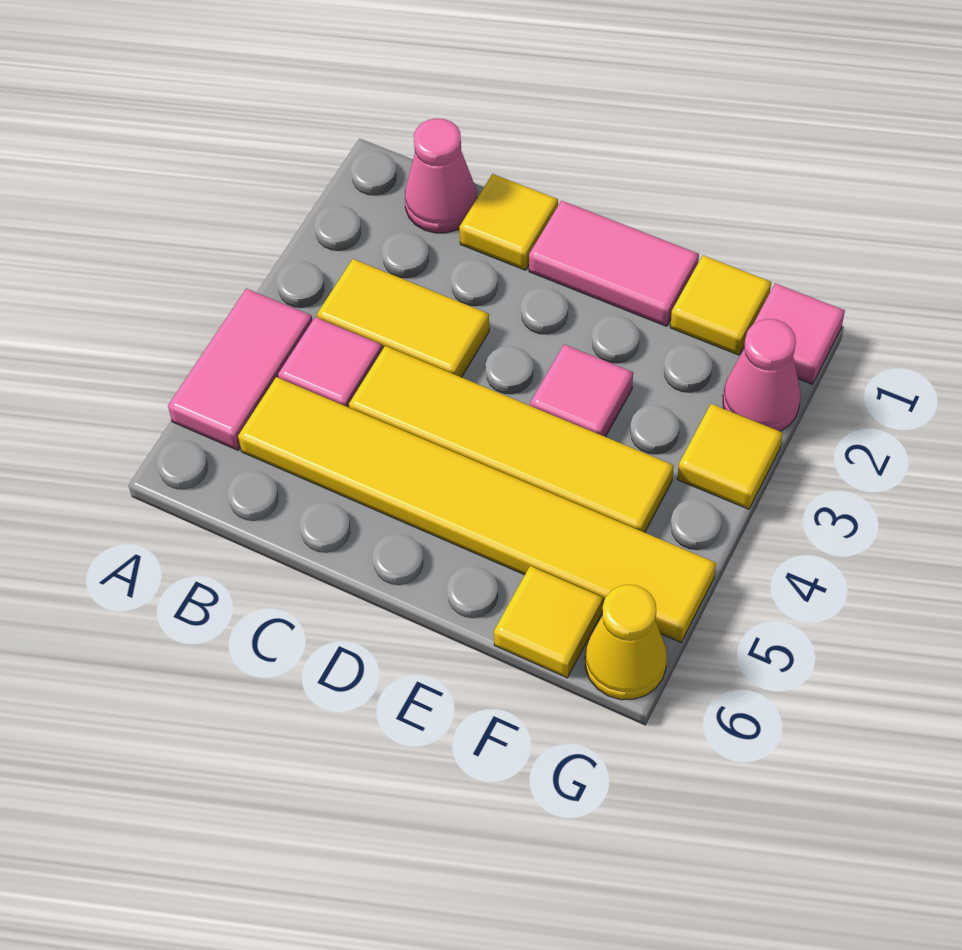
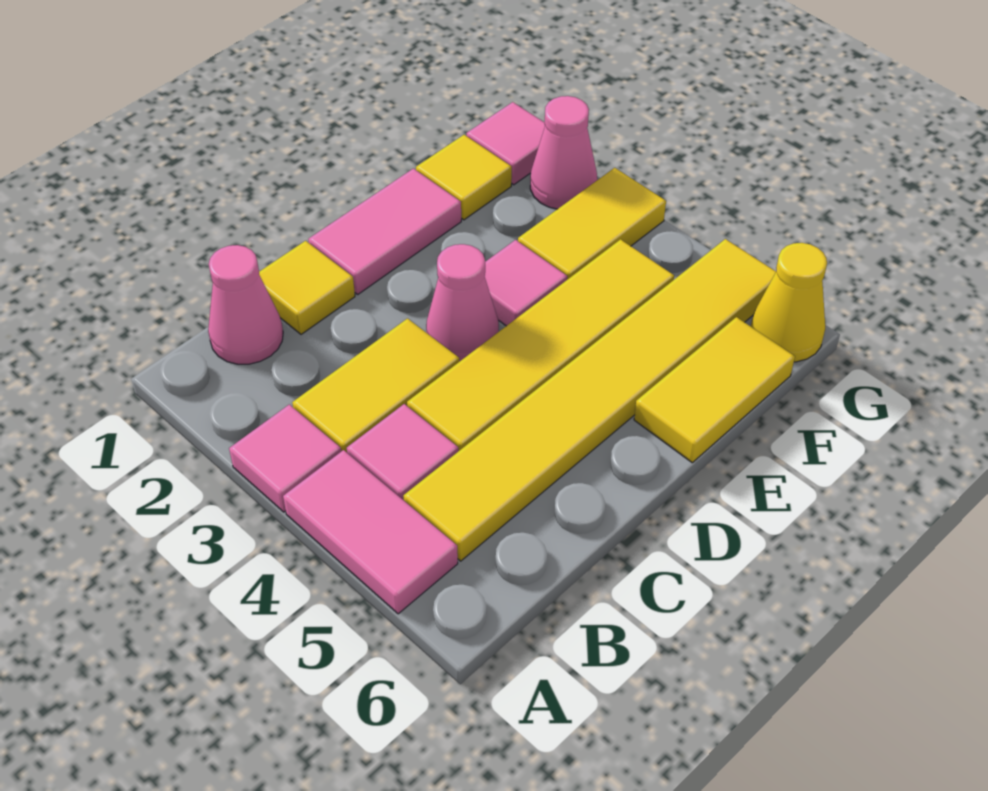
none -> pink tile A3 level 1
none -> pink cone D3 level 1
yellow tile F6 level 1 -> yellow tile E6:F6 level 1
yellow tile G3 level 1 -> yellow tile F3:G3 level 1

